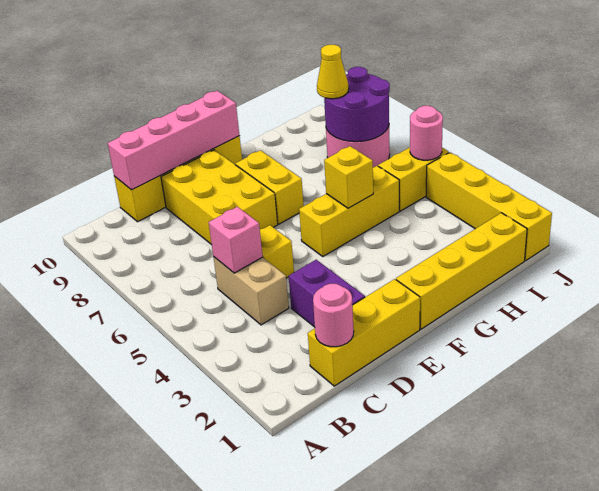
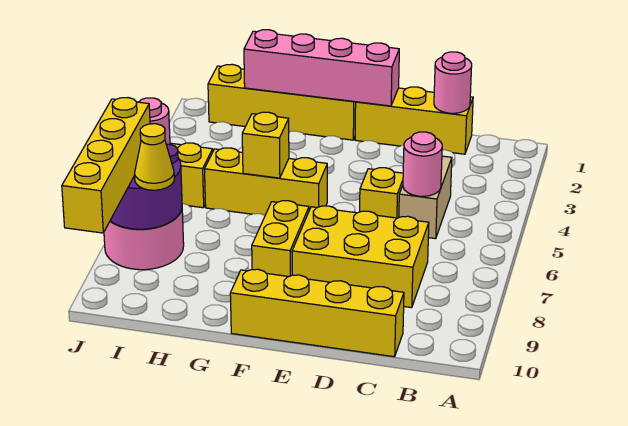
pink brick C5 level 2 -> pink round brick C5 level 2
pink brick C10:F10 level 2 -> pink brick E1:H1 level 2
purple brick D2:D3 level 1 -> none
yellow brick D7:E9 level 1 -> yellow brick C7:E8 level 1
yellow brick J1:J4 level 1 -> yellow brick J7:J10 level 3

